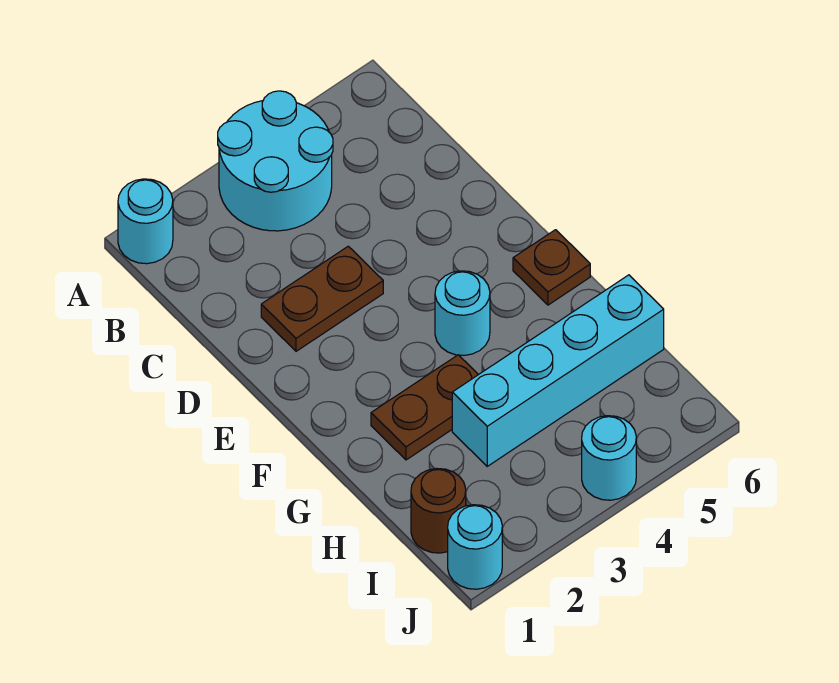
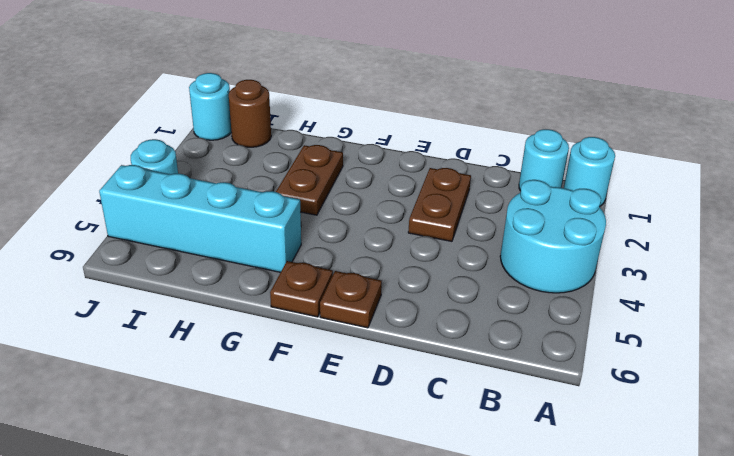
none -> brown plate E6 level 1
cyan round brick F4 level 1 -> cyan round brick B1 level 1
cyan brick H3:H6 level 1 -> cyan brick G5:J5 level 1

